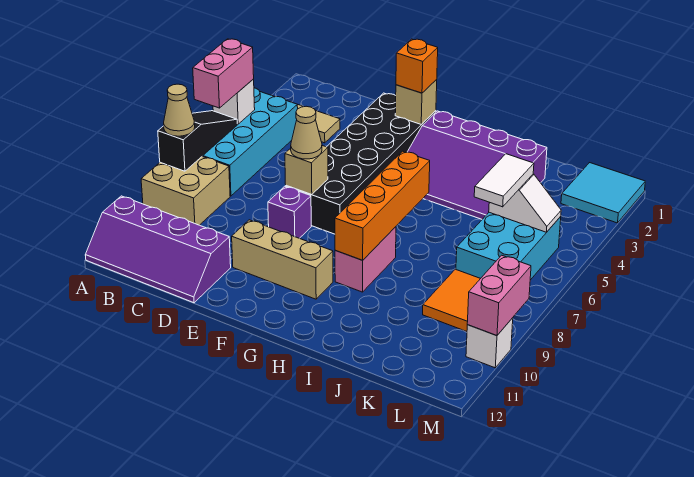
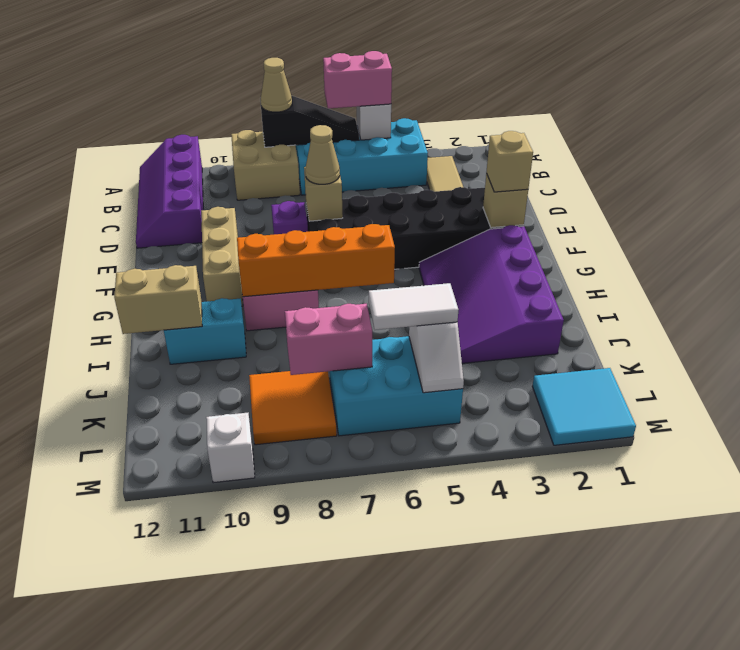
orange brick F2 level 3 -> tan brick F2 level 3
none -> cyan brick I10:I11 level 1
none -> tan brick I11:I12 level 2
pink brick M9:M10 level 2 -> pink brick K7:K8 level 2

